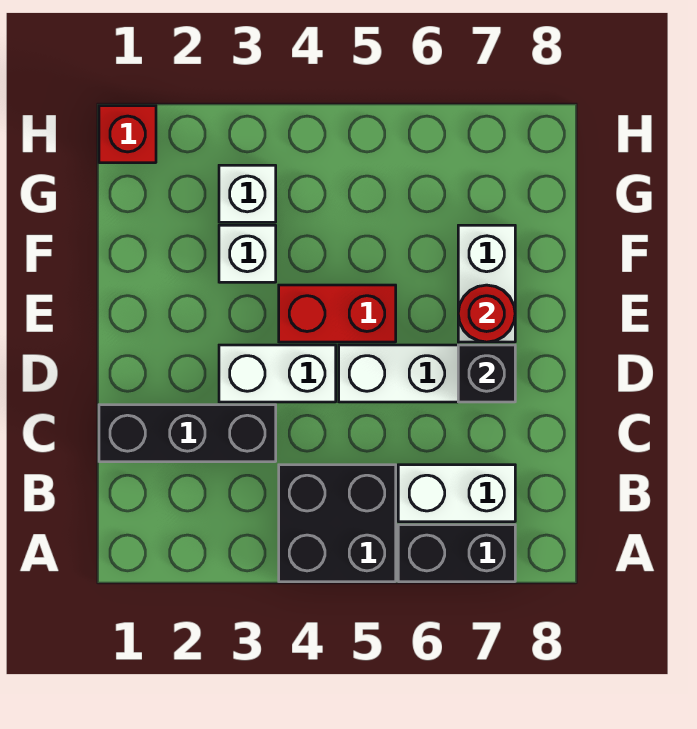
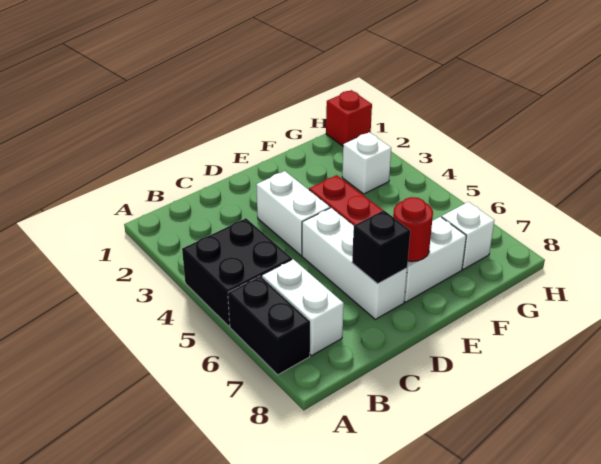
black brick C1:C3 level 1 -> none
white brick F3 level 1 -> white brick G7 level 1

